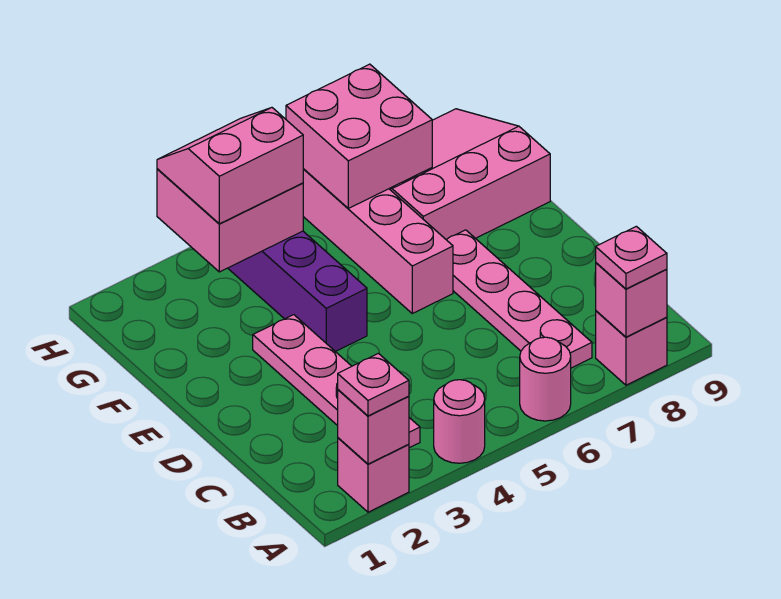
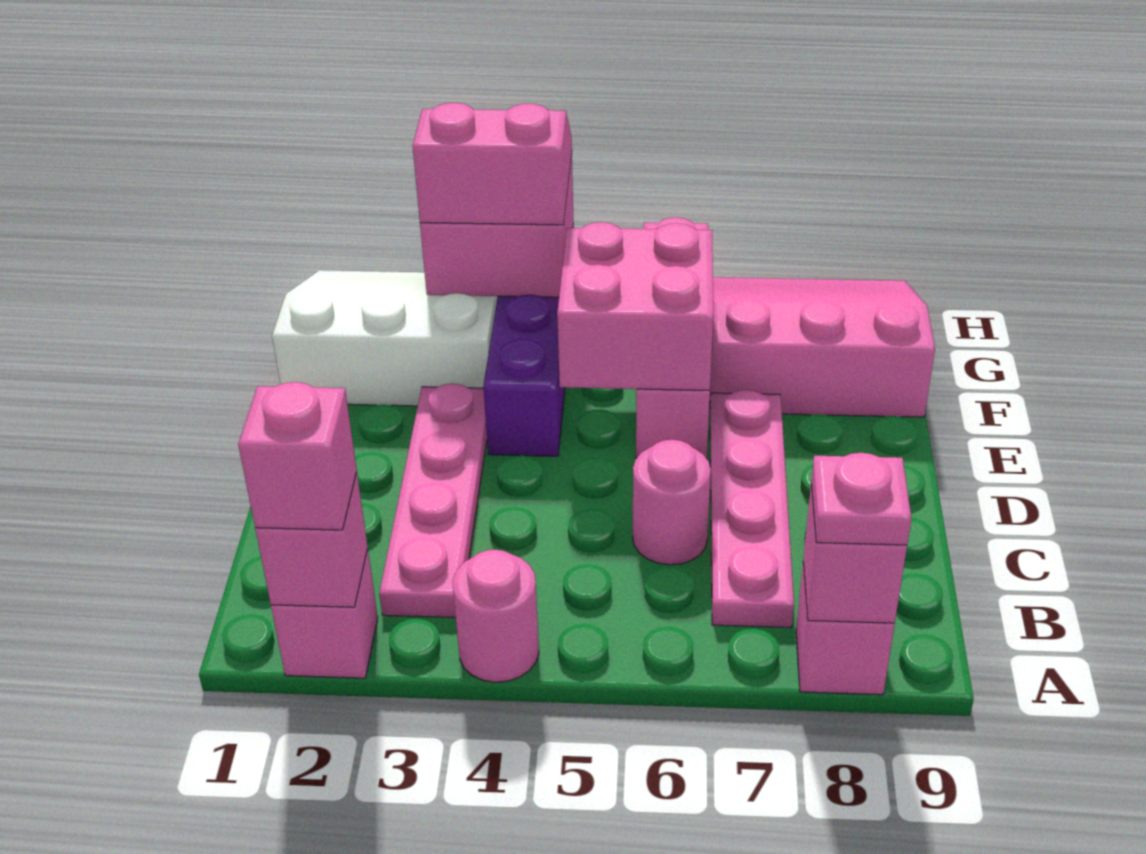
pink plate A2 level 3 -> pink brick A2 level 3
pink round brick A6 level 1 -> pink round brick C6 level 1
none -> white slope F1:H3 level 1 top F
pink brick G6:H7 level 2 -> pink brick E5:F6 level 2

